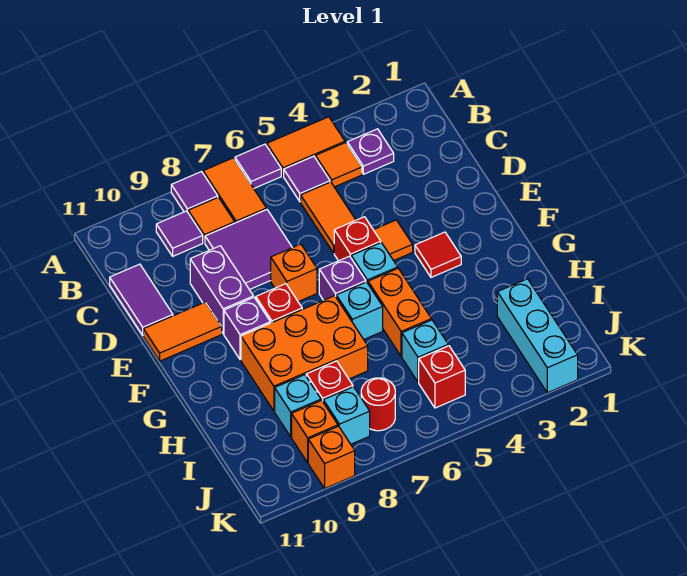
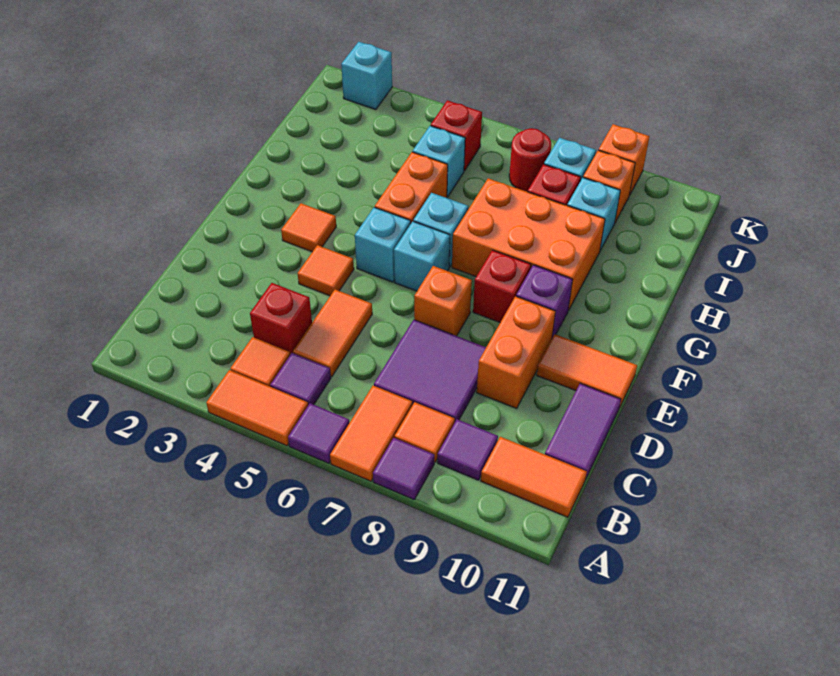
purple plate B3 level 1 -> none
none -> orange tile B10:B11 level 1
purple brick D9:E9 level 1 -> orange brick D9:E9 level 1
red brick E5 level 1 -> red brick C4 level 1
red tile F3 level 1 -> orange tile F3 level 1
purple brick F6 level 1 -> cyan brick F6 level 1
cyan brick I2:K2 level 1 -> cyan brick K2 level 1

